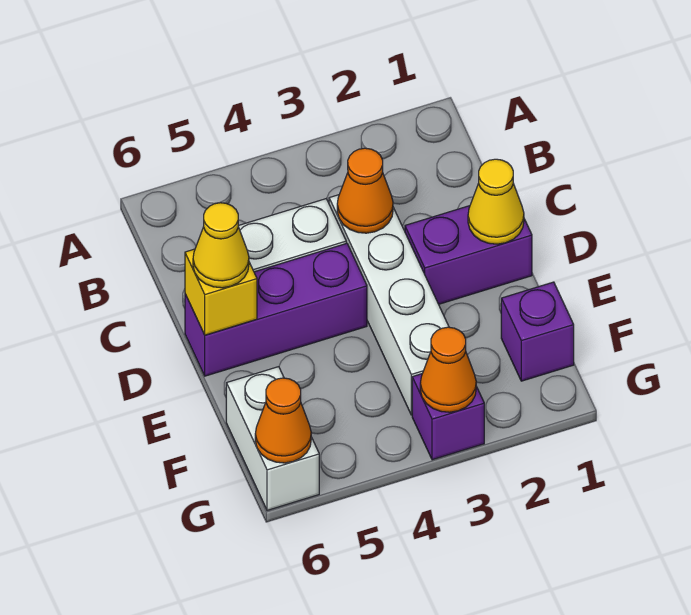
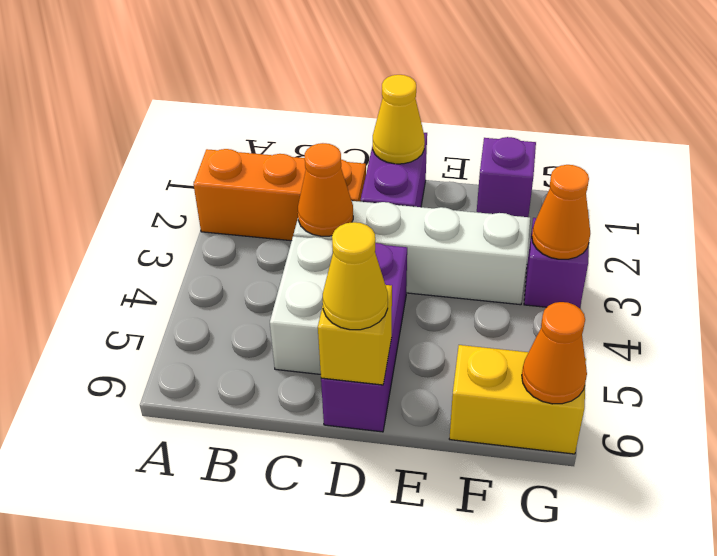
none -> orange brick A2:C2 level 1
white brick F6:G6 level 1 -> yellow brick F6:G6 level 1

